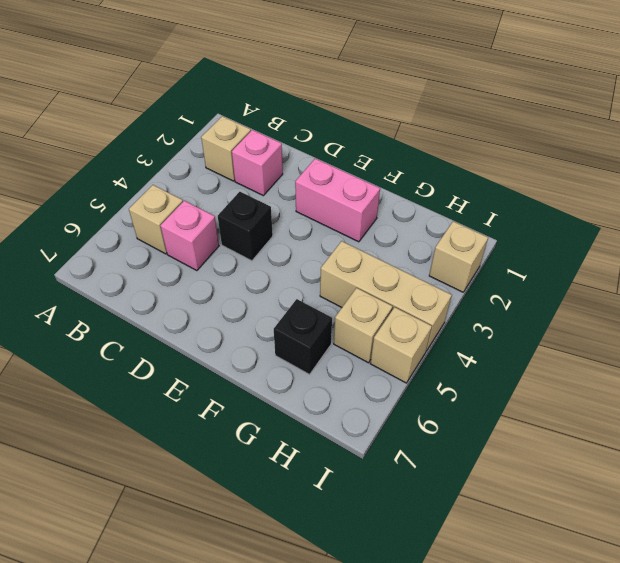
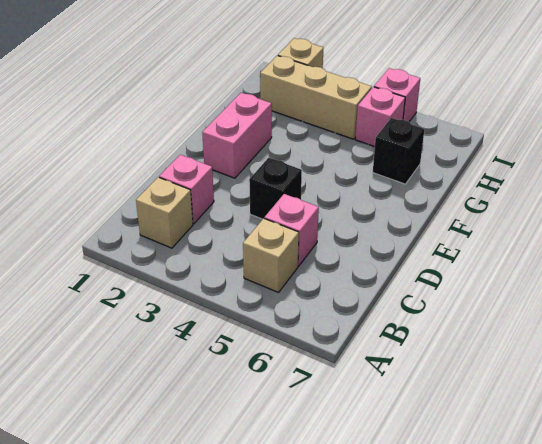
tan brick G4:I4 level 1 -> tan brick H2:H4 level 1
tan brick H5 level 1 -> pink brick H5 level 1
tan brick I5 level 1 -> pink brick I5 level 1

